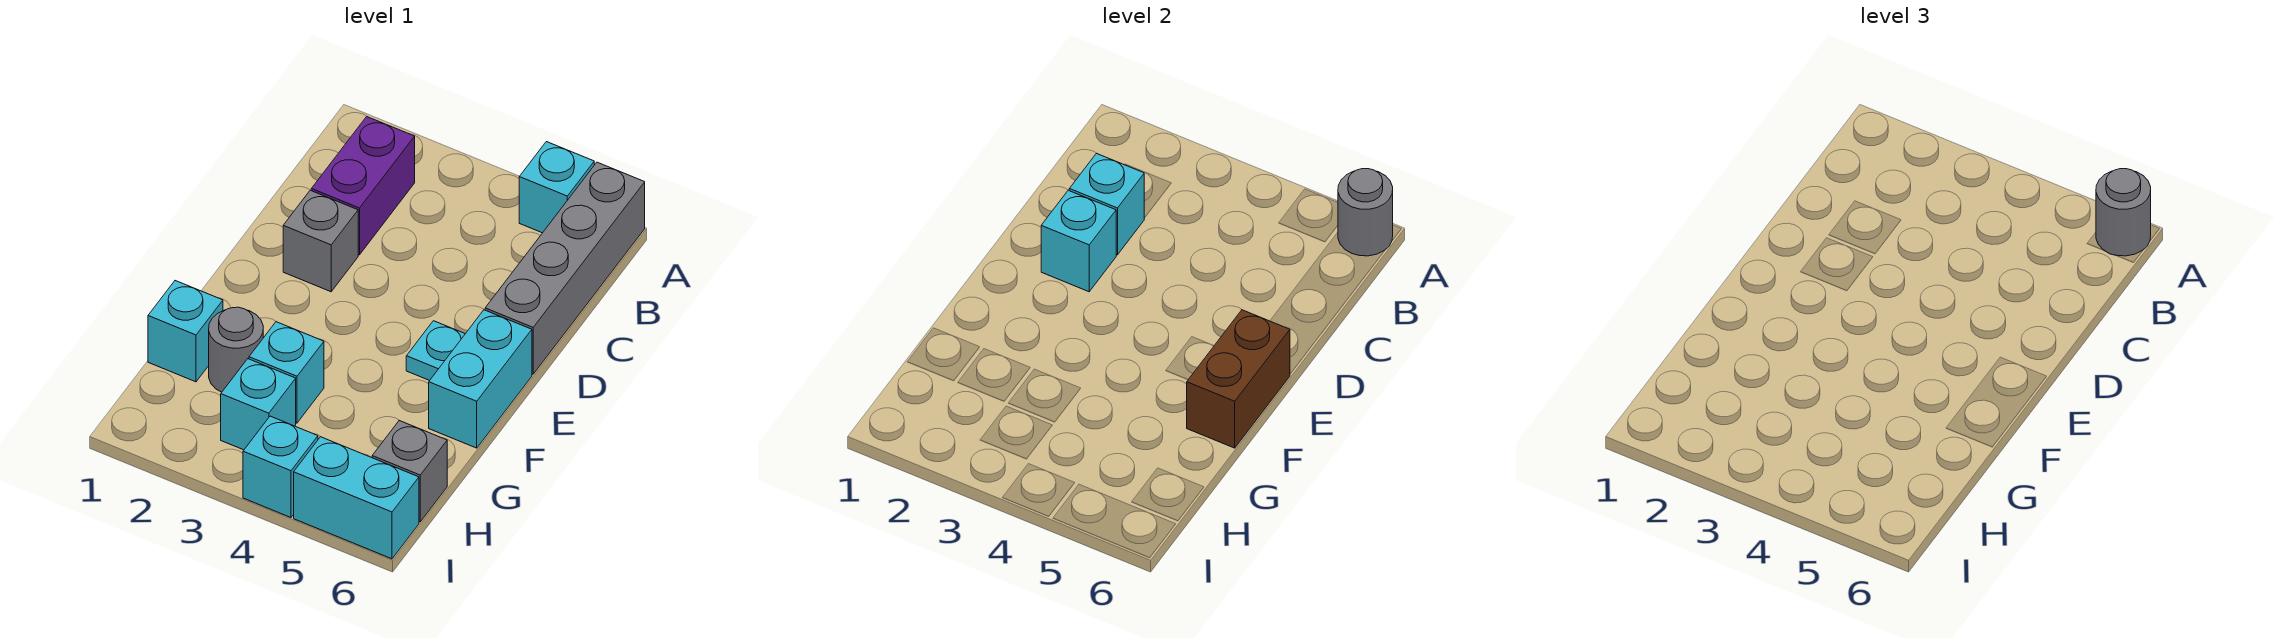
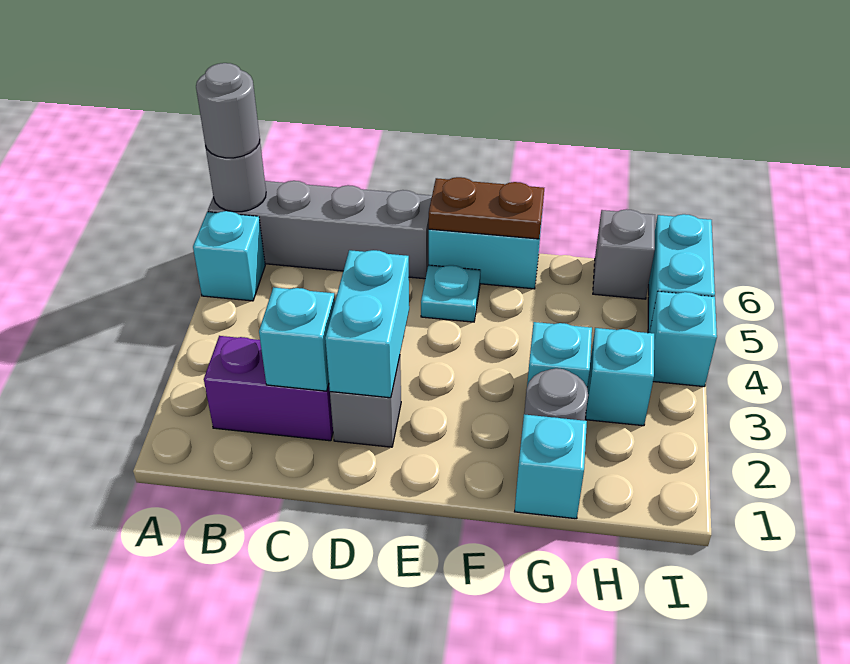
cyan brick D2 level 2 -> cyan brick D2:D3 level 2
brown brick E6:F6 level 2 -> brown plate E6:F6 level 2

